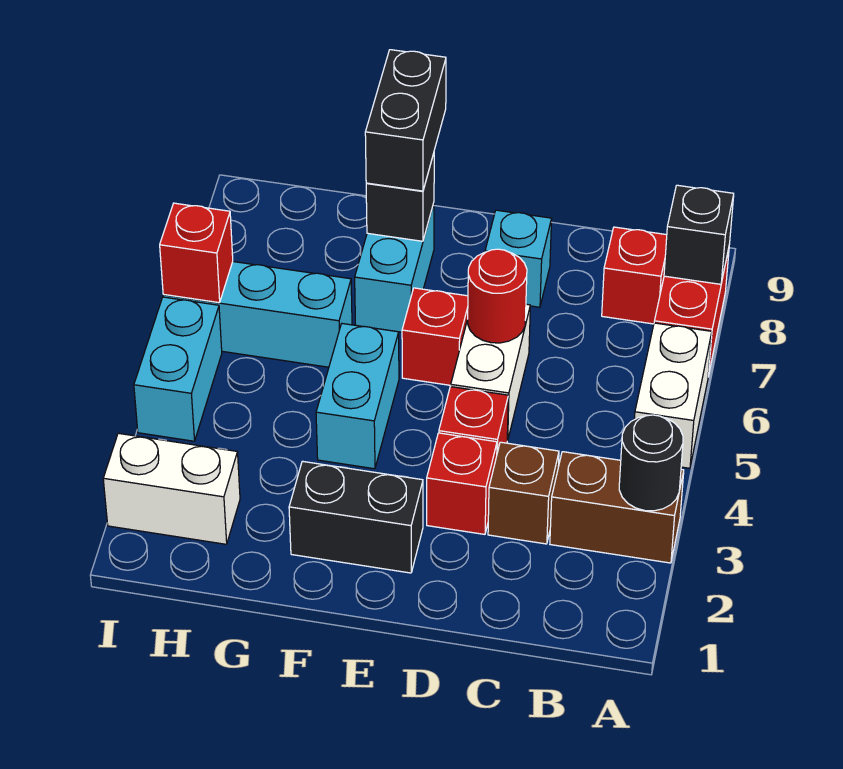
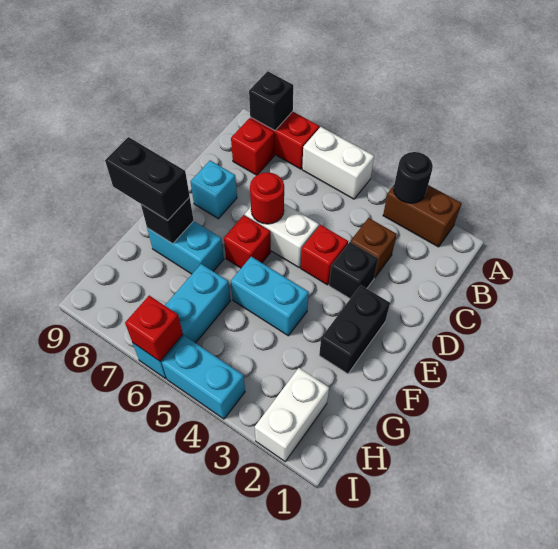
brown brick A3:B3 level 1 -> brown brick A2:A3 level 1
red brick D3 level 1 -> black brick D3 level 1

